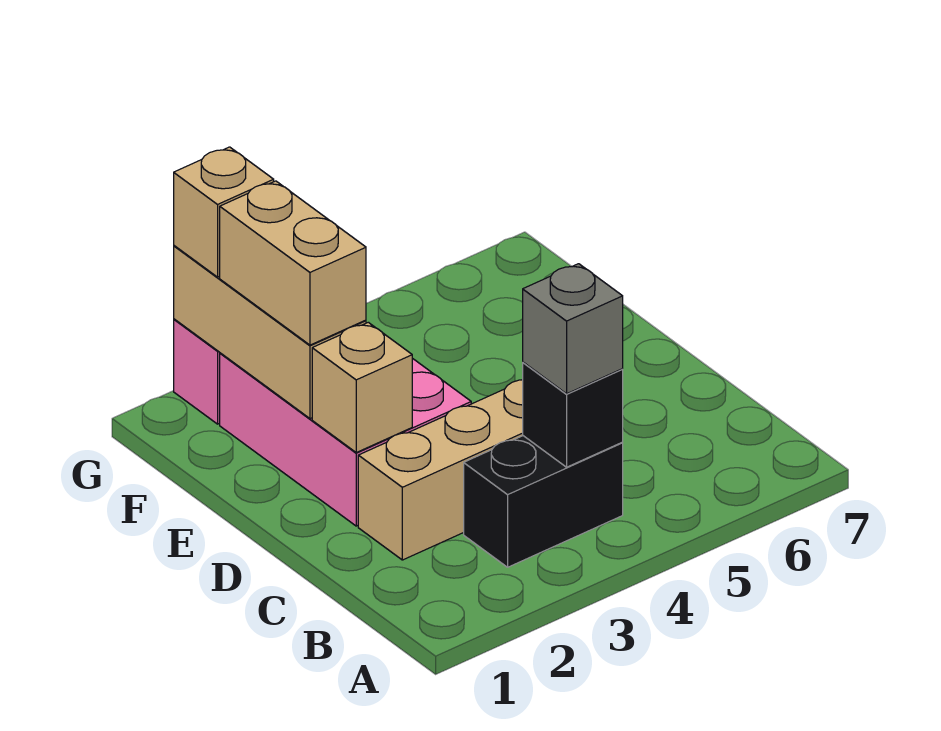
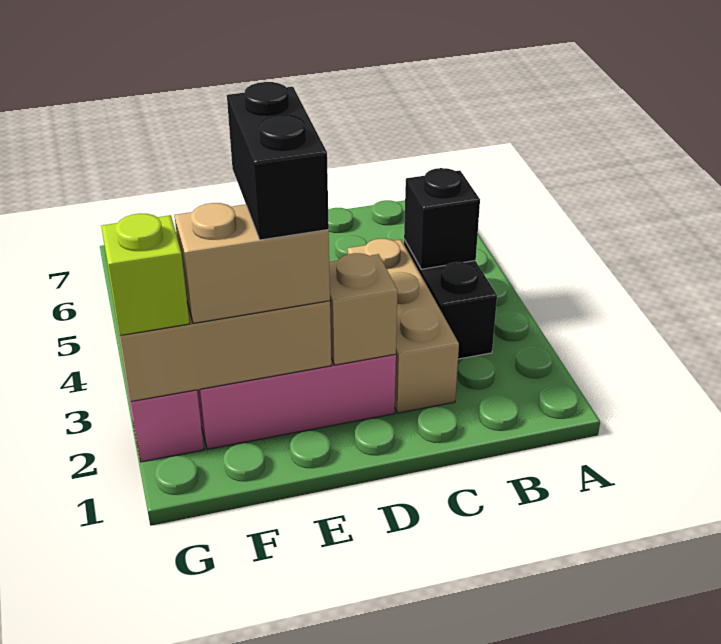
grey brick B4 level 3 -> none
none -> black brick E2:E3 level 4
tan brick G2 level 3 -> lime brick G2 level 3

